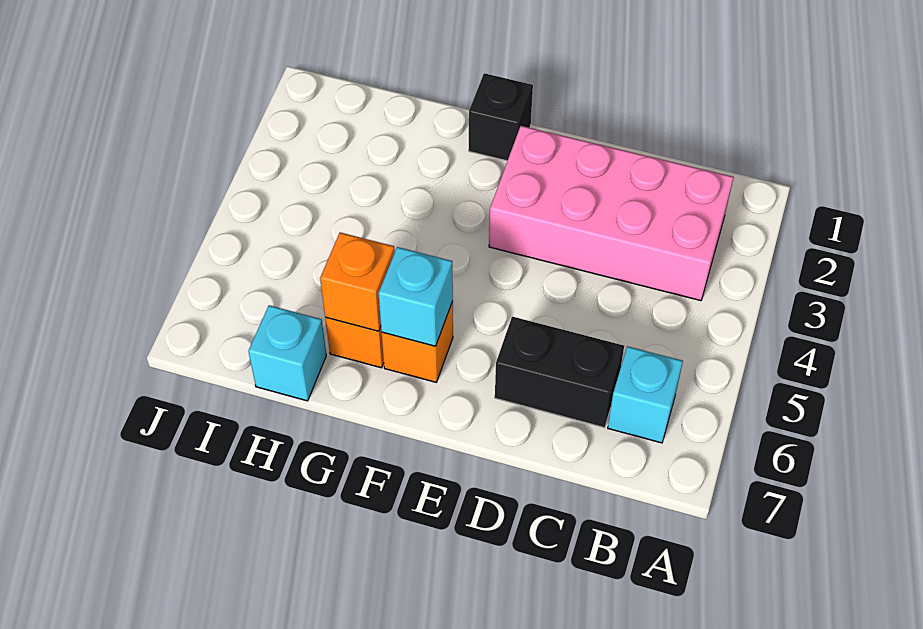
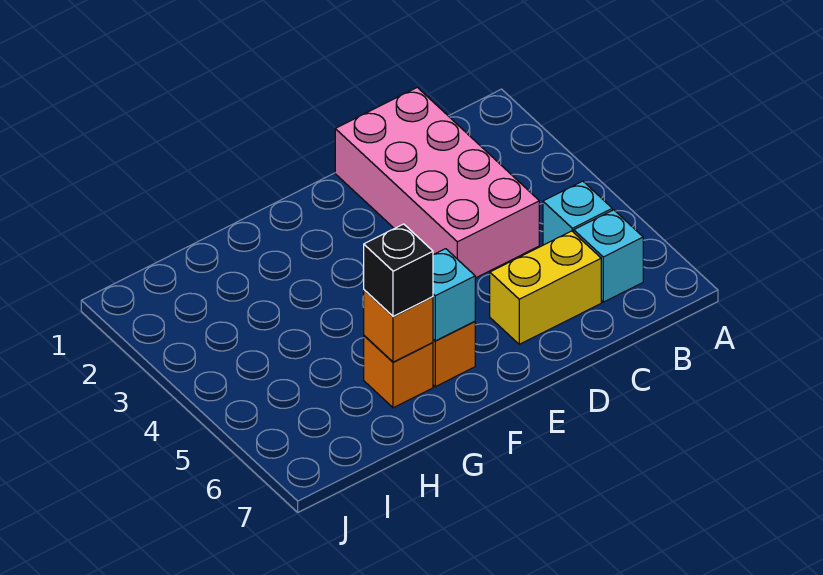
pink brick B2:E3 level 1 -> pink brick C1:D4 level 1
black brick C6:D6 level 1 -> yellow brick C6:D6 level 1
black brick F1 level 1 -> black brick G6 level 3
cyan brick H7 level 1 -> cyan brick B5 level 1

